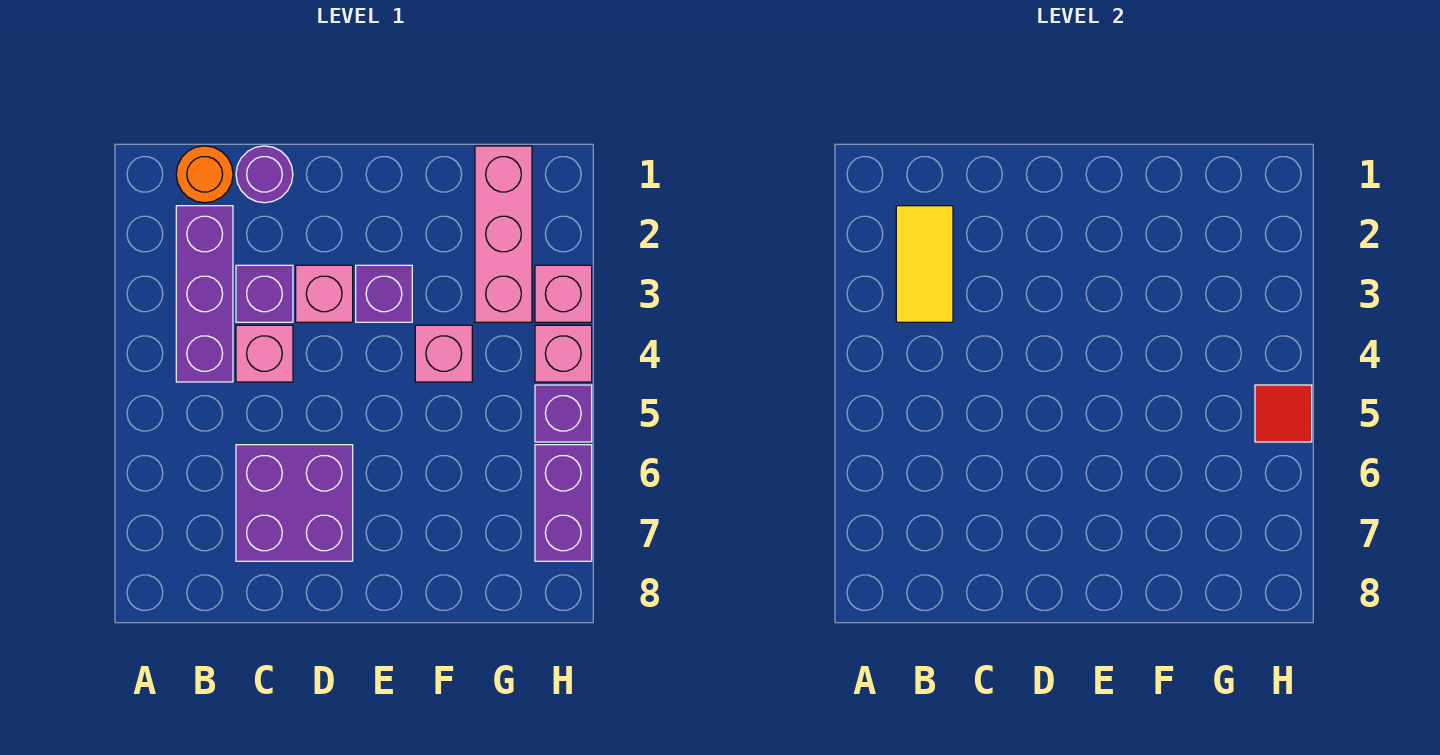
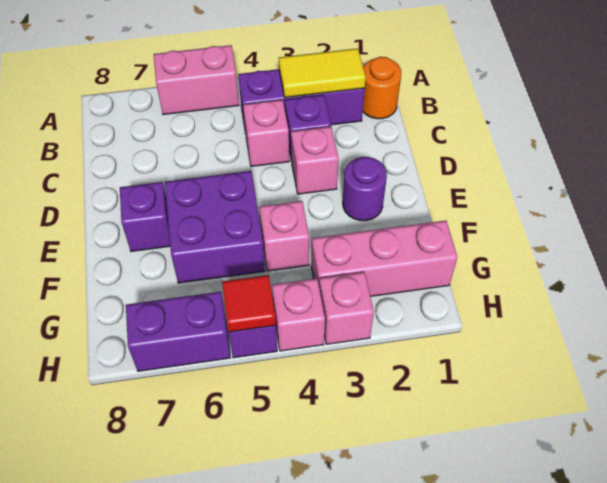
none -> pink brick A5:A6 level 1
purple round brick C1 level 1 -> purple round brick E2 level 1
purple brick C6:D7 level 1 -> purple brick E5:F6 level 1
purple brick E3 level 1 -> purple brick E7 level 1

